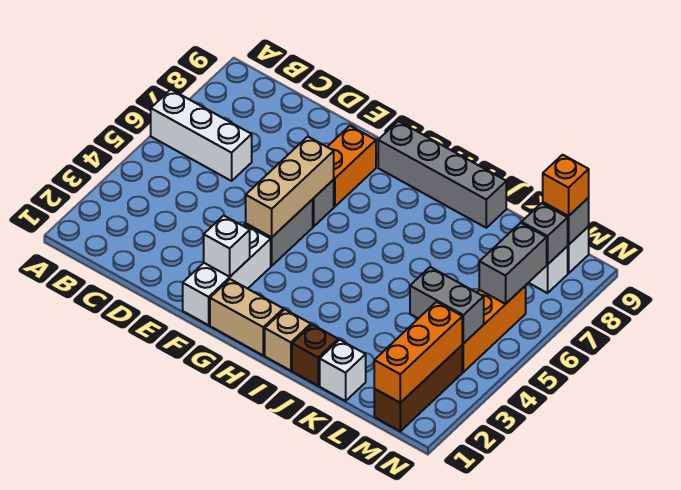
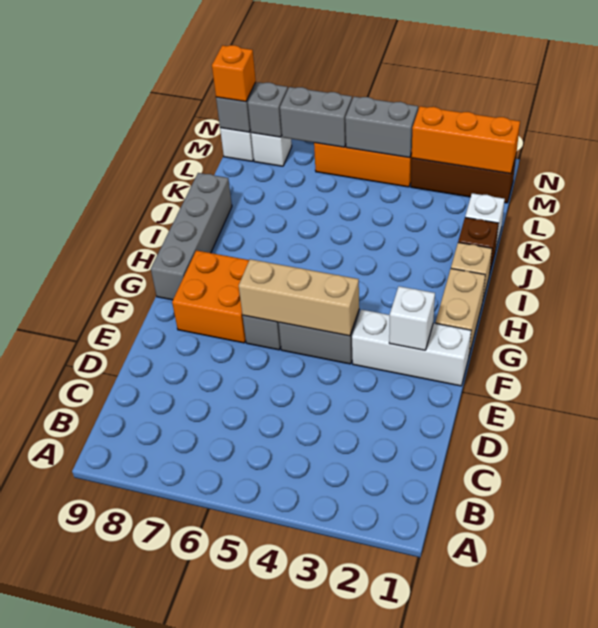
white brick A6:C6 level 1 -> none
orange brick F7:F8 level 1 -> orange brick F7:G8 level 1
grey brick L4:M4 level 2 -> grey brick M4:M5 level 2

